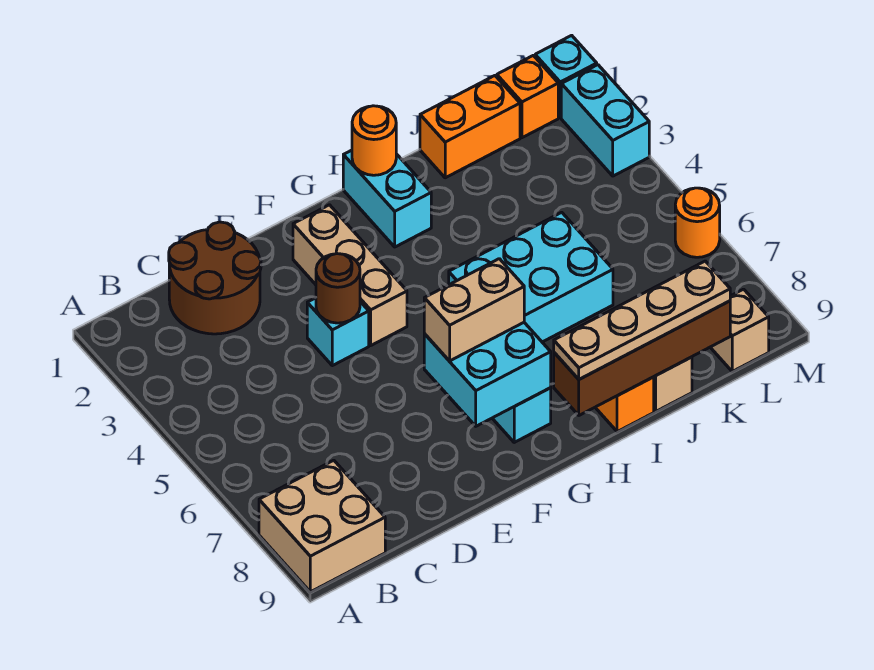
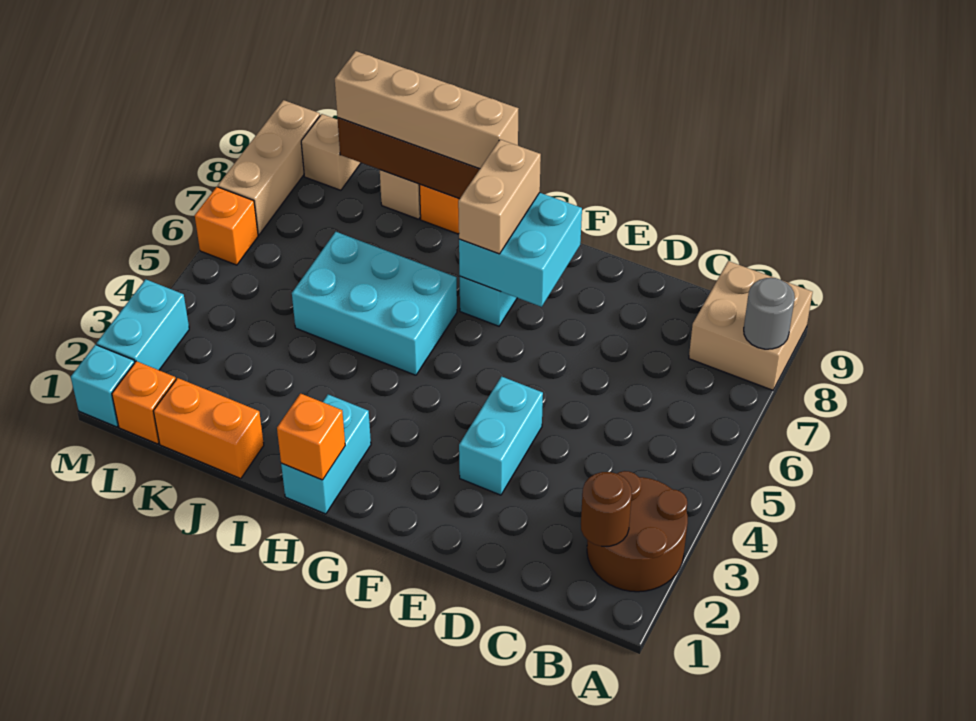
none -> grey round brick A8 level 2
brown round brick C1:D2 level 1 -> brown round brick A2:B3 level 1
cyan brick E4 level 1 -> cyan brick E3:E4 level 1
brown round brick E4 level 2 -> brown round brick B2 level 2
tan brick F2:F4 level 1 -> tan brick M7:M9 level 1
tan brick F7:G7 level 3 -> tan brick G7:G8 level 3
orange round brick H1 level 2 -> orange brick H1 level 2
tan plate H9:K9 level 3 -> tan brick H9:K9 level 3
orange round brick M6 level 1 -> orange brick M6 level 1

